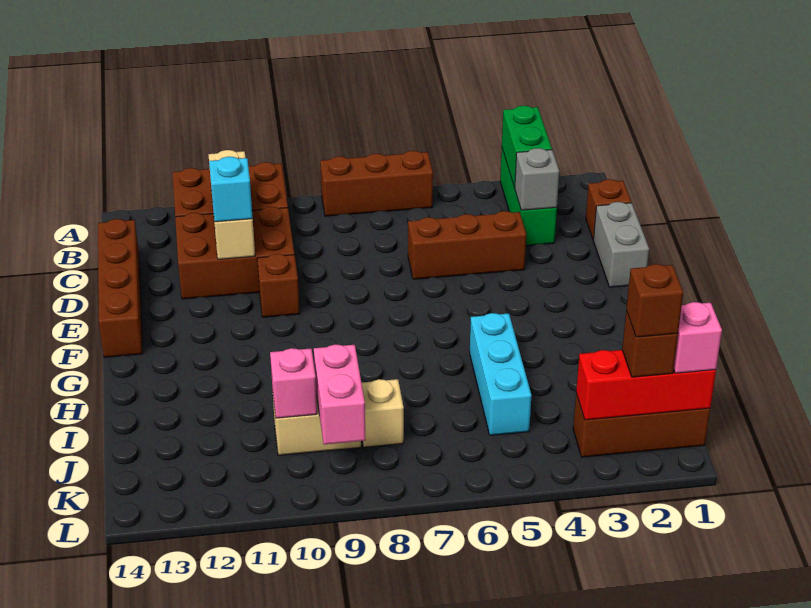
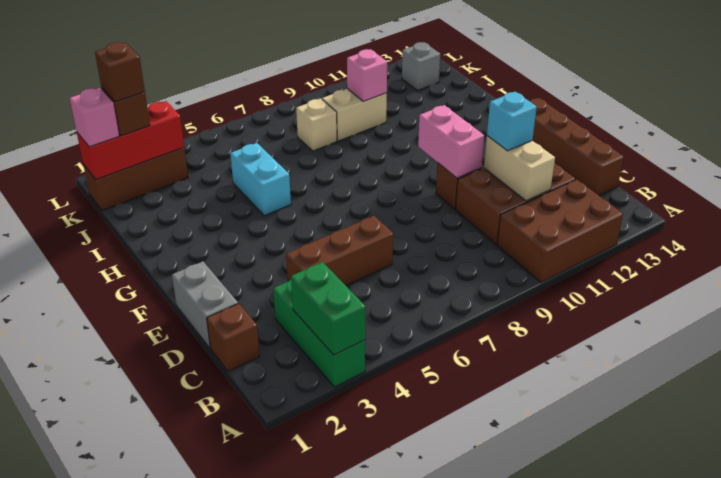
brown brick A6:A8 level 1 -> none
tan brick B11:D11 level 2 -> tan brick C11:D11 level 2
grey brick C3 level 2 -> grey brick K13 level 1
cyan brick H5:J5 level 1 -> cyan brick H5:I5 level 1
pink brick J9:K9 level 2 -> pink brick E10:F10 level 2

